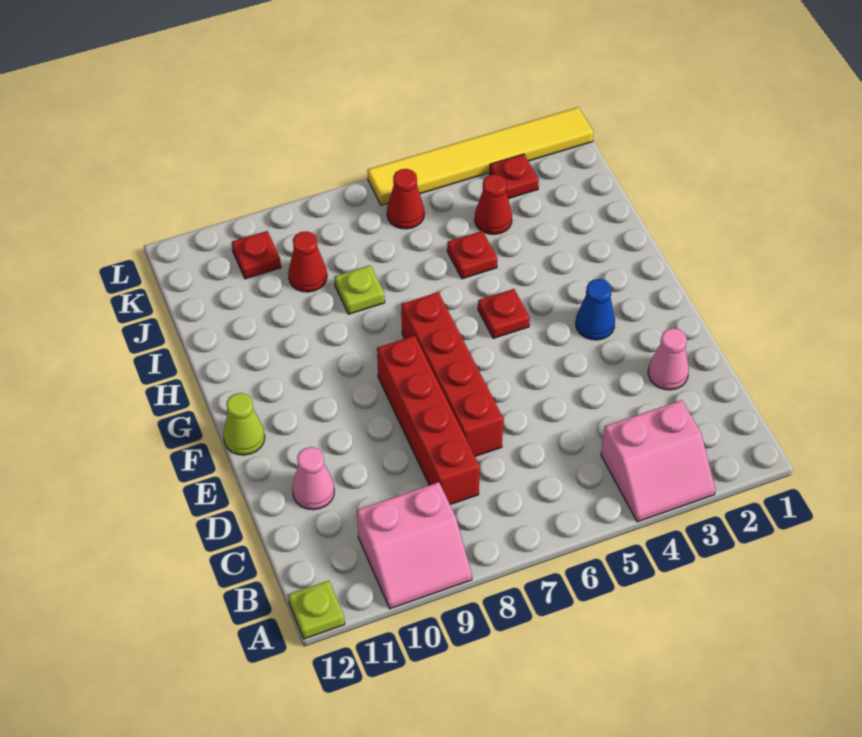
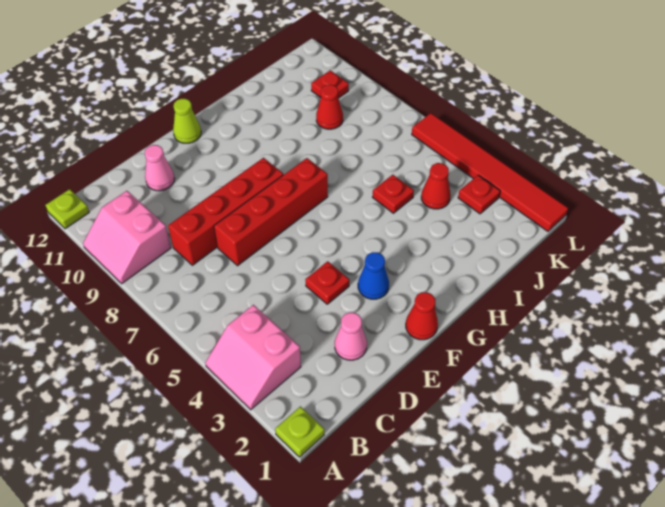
red plate G5 level 1 -> red plate E4 level 1
lime plate I8 level 1 -> lime plate A1 level 1
red cone K6 level 1 -> red cone F1 level 1
yellow tile L1:L6 level 1 -> red tile L1:L6 level 1

